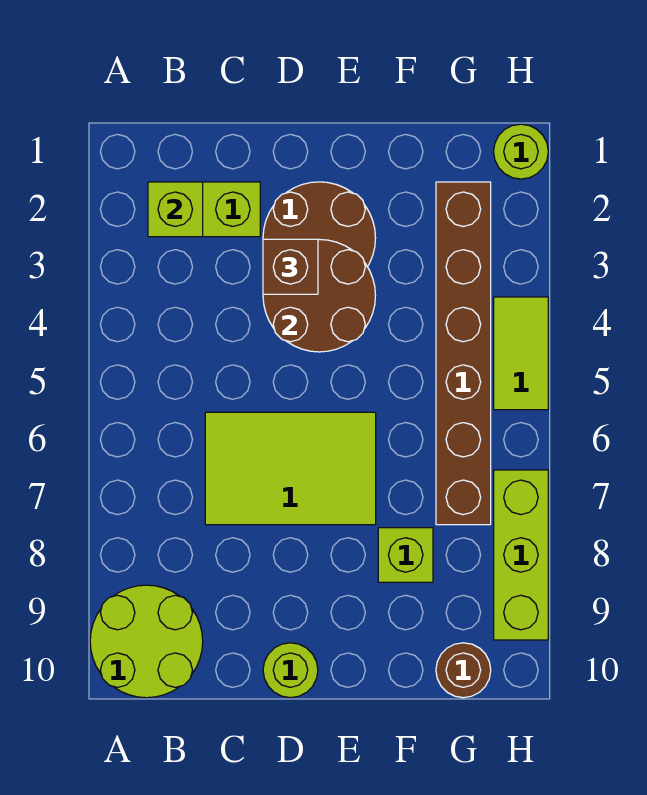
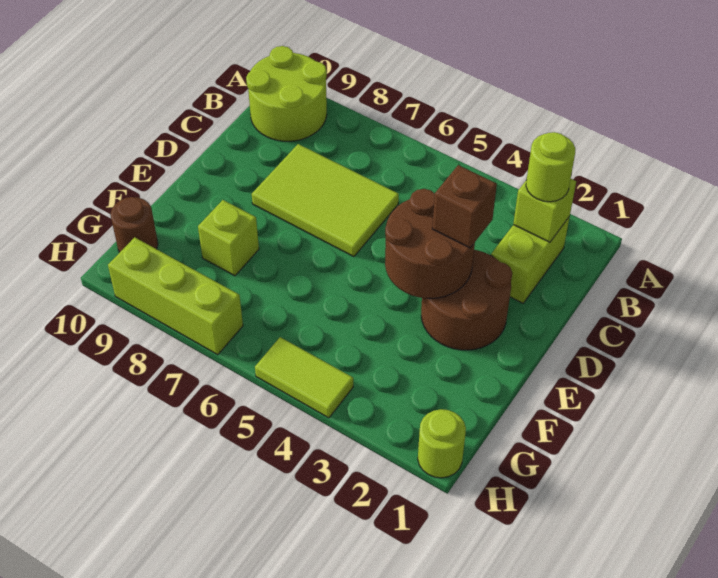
lime tile C6:E7 level 1 -> lime tile C6:D8 level 1
lime round brick D10 level 1 -> lime round brick B2 level 3
brown brick G2:G7 level 1 -> none

